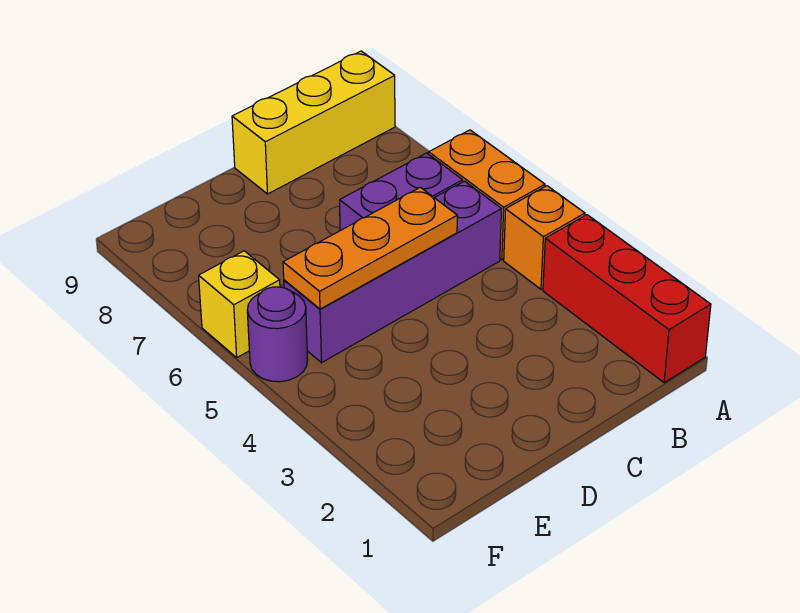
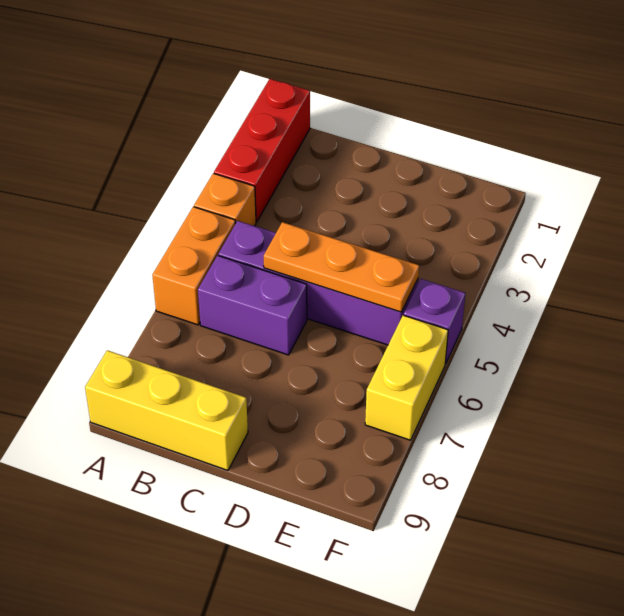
purple round brick F5 level 1 -> purple brick F5 level 1
yellow brick F6 level 1 -> yellow brick F6:F7 level 1

